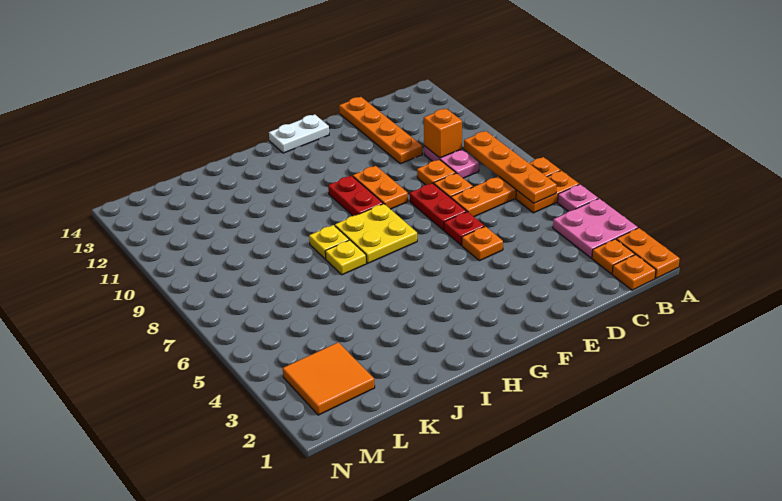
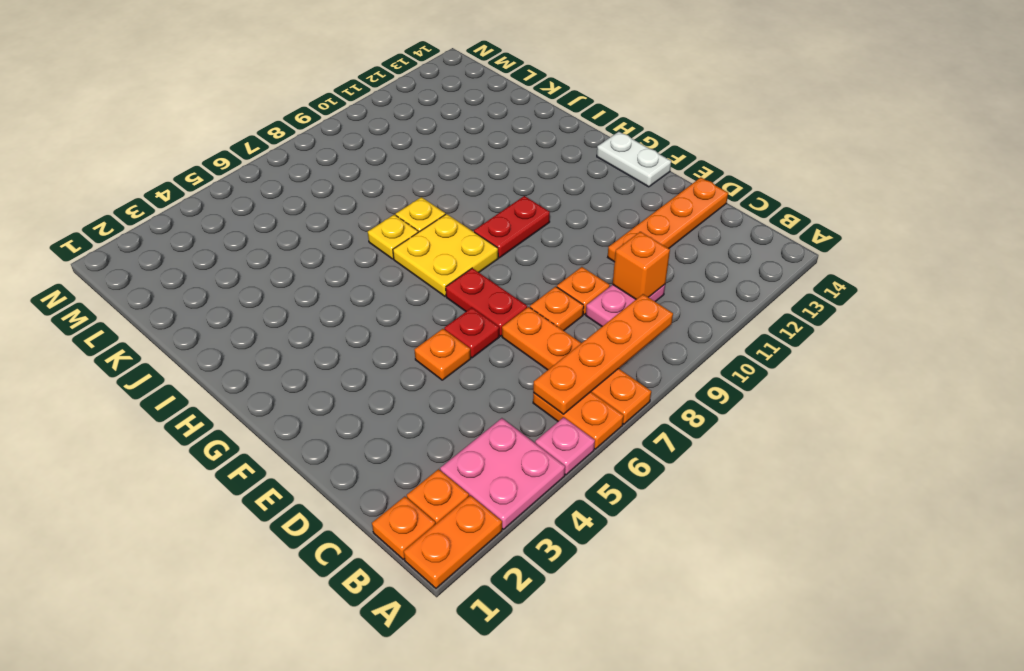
red plate E7:E8 level 1 -> red plate E7:F7 level 1
orange plate F9:F10 level 1 -> none
orange tile L2:M3 level 1 -> none

